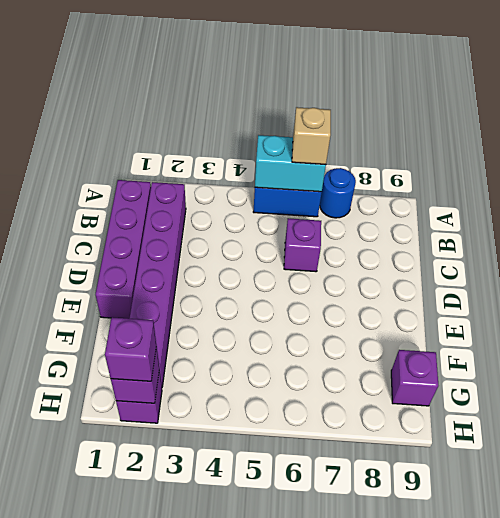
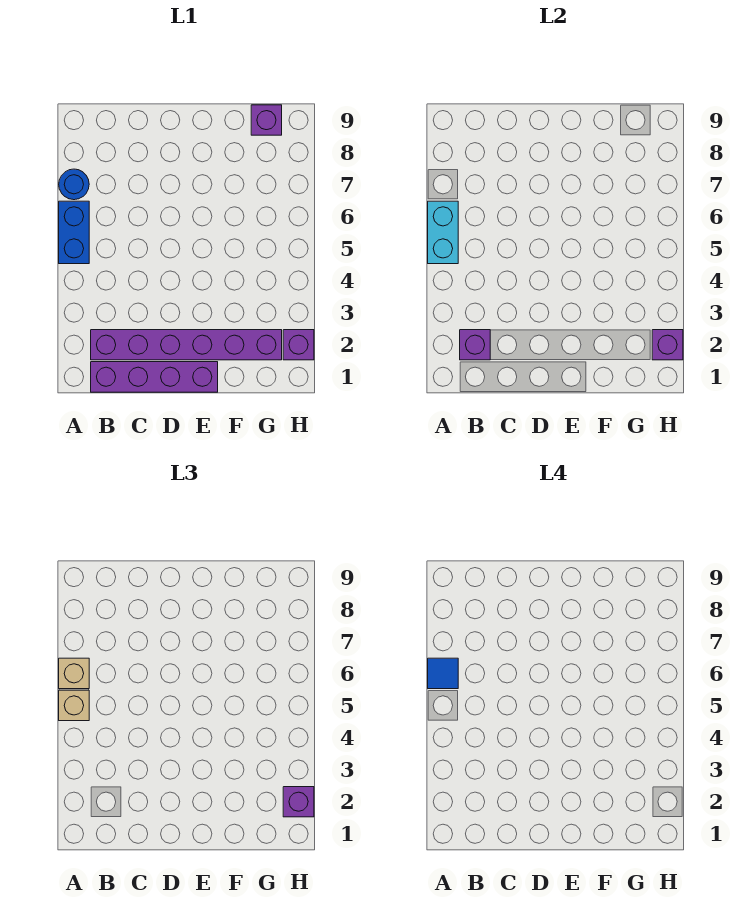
none -> tan brick A5 level 3
none -> blue tile A6 level 4
purple brick C6 level 1 -> purple brick B2 level 2

